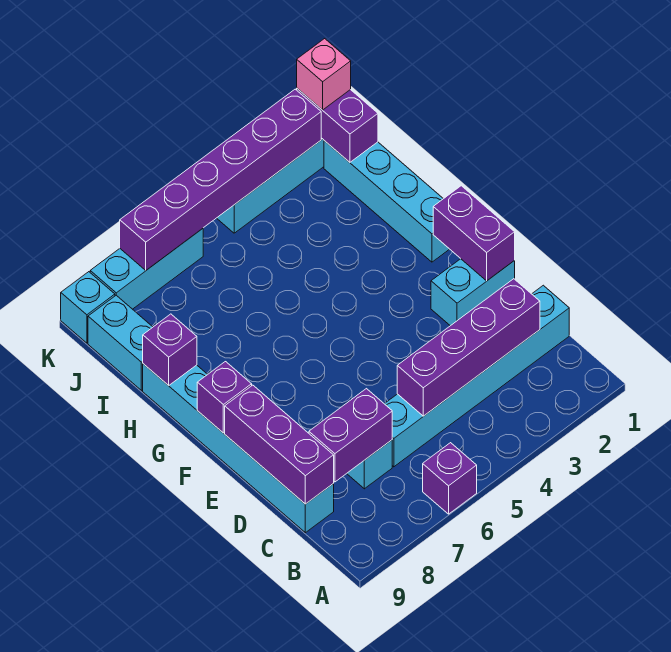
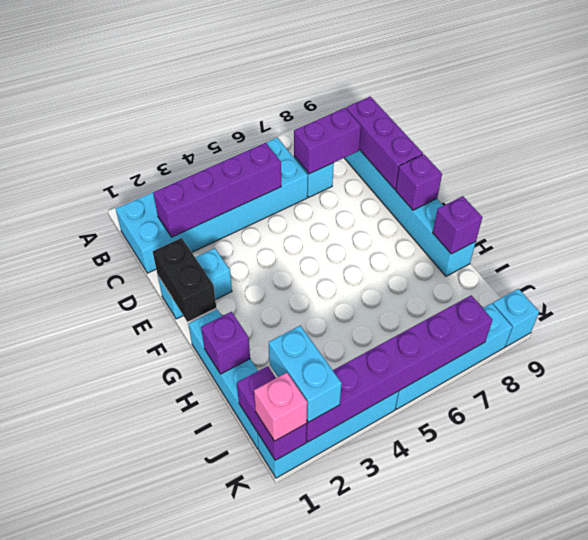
purple brick A6 level 1 -> purple brick H1 level 2
cyan brick C1:C6 level 1 -> cyan brick B1:C6 level 1
purple brick E1:F1 level 2 -> black brick E1:F1 level 2
cyan brick I9:J9 level 1 -> cyan brick J2:K2 level 3
cyan brick K6:K8 level 1 -> cyan brick K5:K8 level 1

